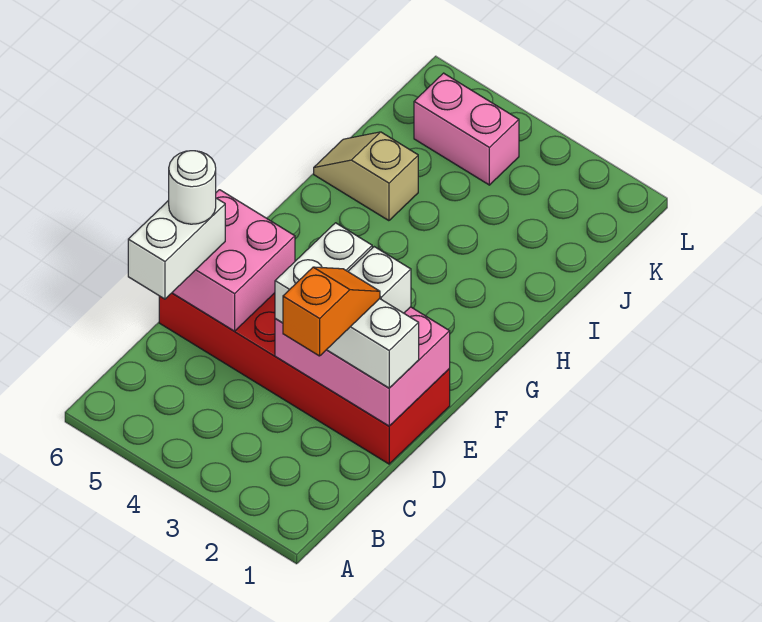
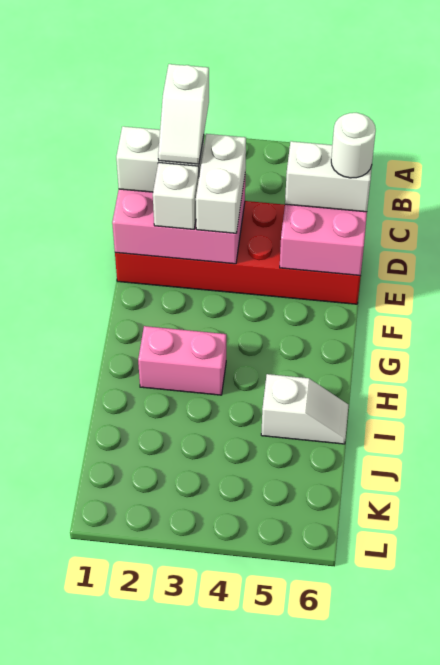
orange slope C2:D2 level 4 top C -> white slope C2:D2 level 4 top C
white brick C6:D6 level 3 -> white brick D5:D6 level 3
tan slope I5:I6 level 1 top 5 -> white slope I5:I6 level 1 top 5
pink brick K4:K5 level 1 -> pink brick H2:H3 level 1

